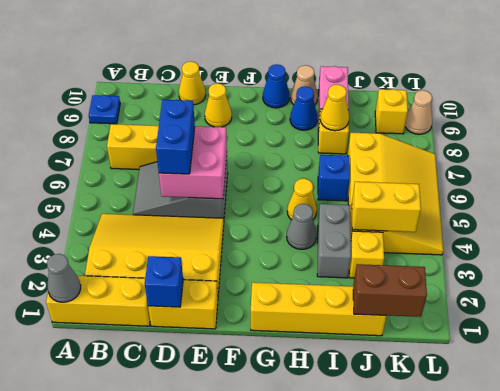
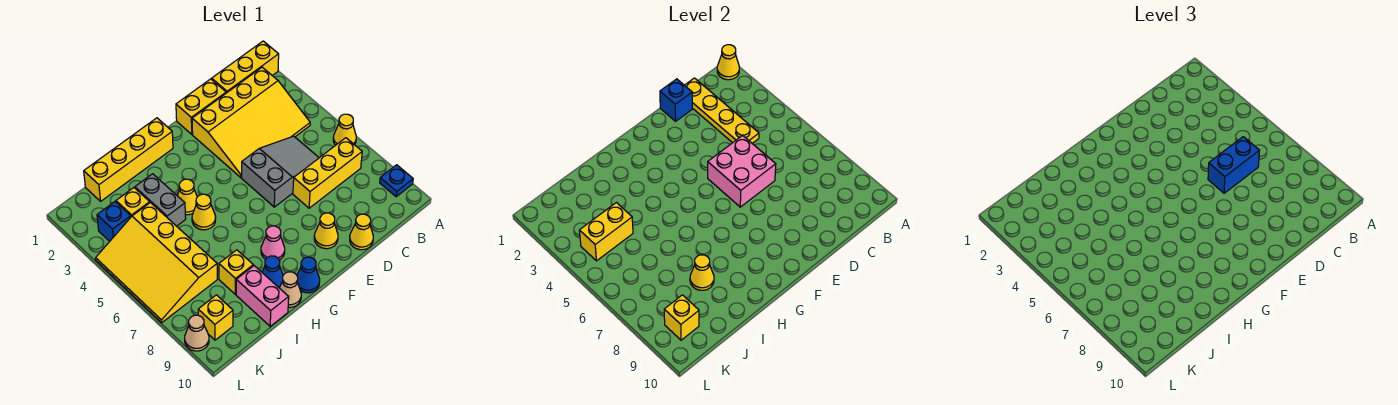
grey cone A1 level 2 -> yellow cone A1 level 2
none -> yellow cone A6 level 1
none -> yellow plate C1:C4 level 2
blue brick D5:D6 level 3 -> blue brick C6:D6 level 3
none -> pink cone G8 level 1
grey cone H4 level 1 -> yellow cone H4 level 1
blue brick I6 level 1 -> blue brick K3 level 1
brown brick J1:K1 level 2 -> none
none -> yellow brick K9 level 2

